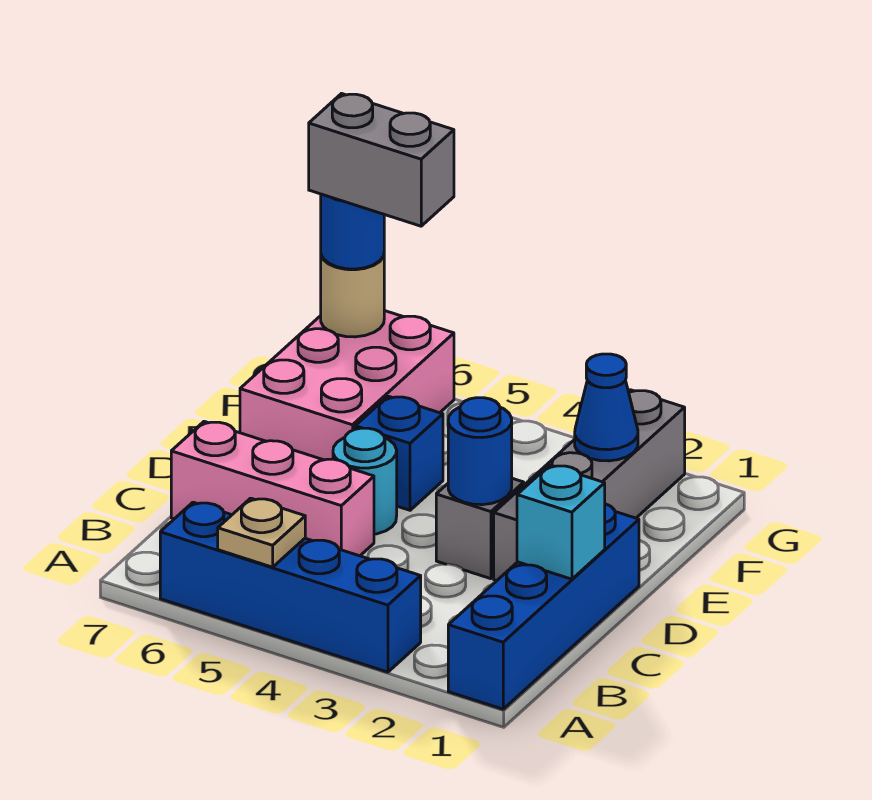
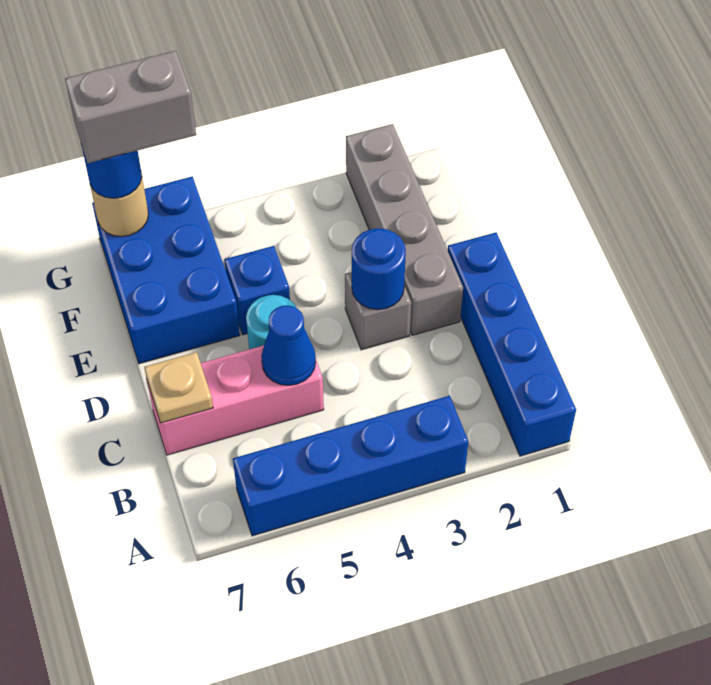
tan plate A5 level 2 -> tan plate C7 level 2
cyan brick C1 level 2 -> none
pink brick E6:G7 level 1 -> blue brick E6:G7 level 1
blue cone F2 level 2 -> blue cone C5 level 2

